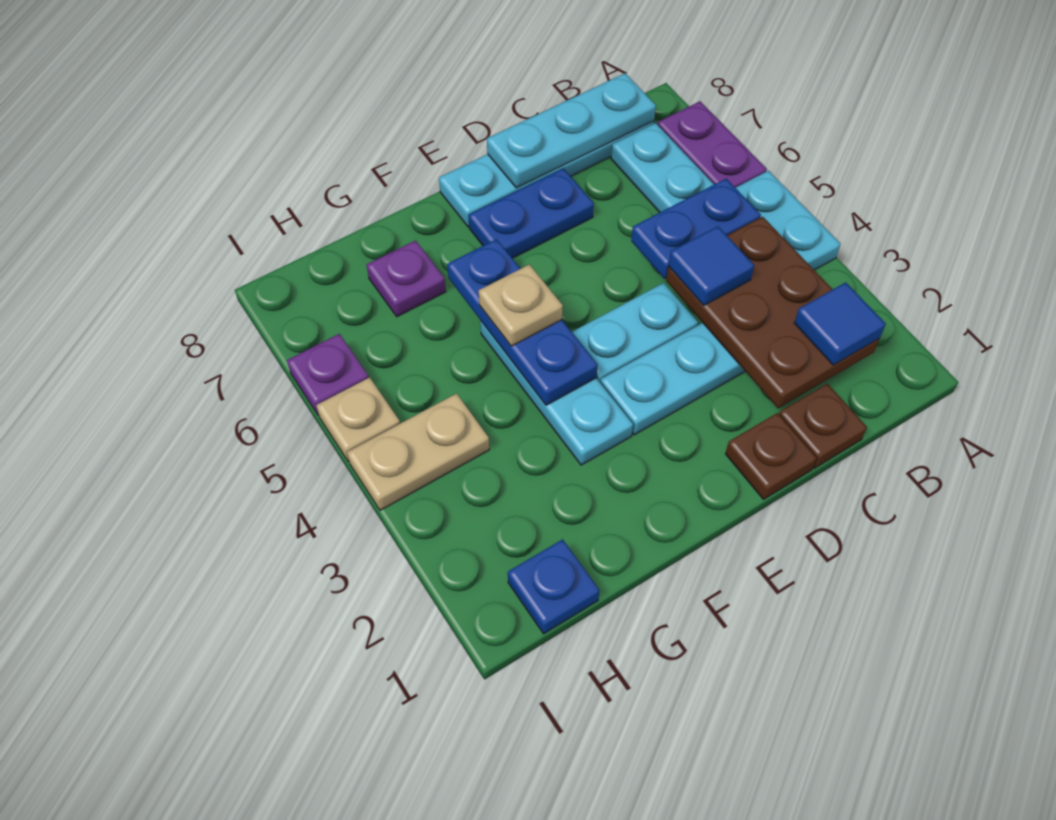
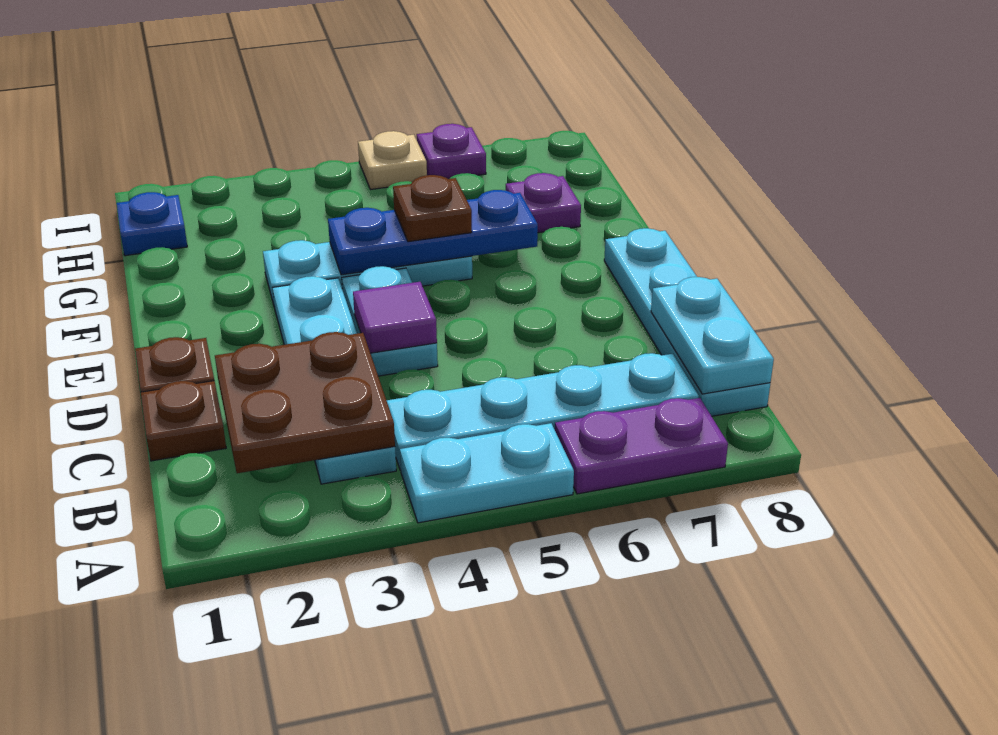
brown plate B2:C4 level 2 -> brown plate B2:C3 level 2
blue tile B2 level 3 -> none
blue plate B5:C5 level 2 -> none
cyan plate B8:D8 level 2 -> cyan plate B8:C8 level 2
blue tile C4 level 3 -> none
none -> purple tile D4 level 2
blue plate D7:E7 level 1 -> none
tan plate F5 level 3 -> brown plate F5 level 3
tan plate H4:I4 level 1 -> none

